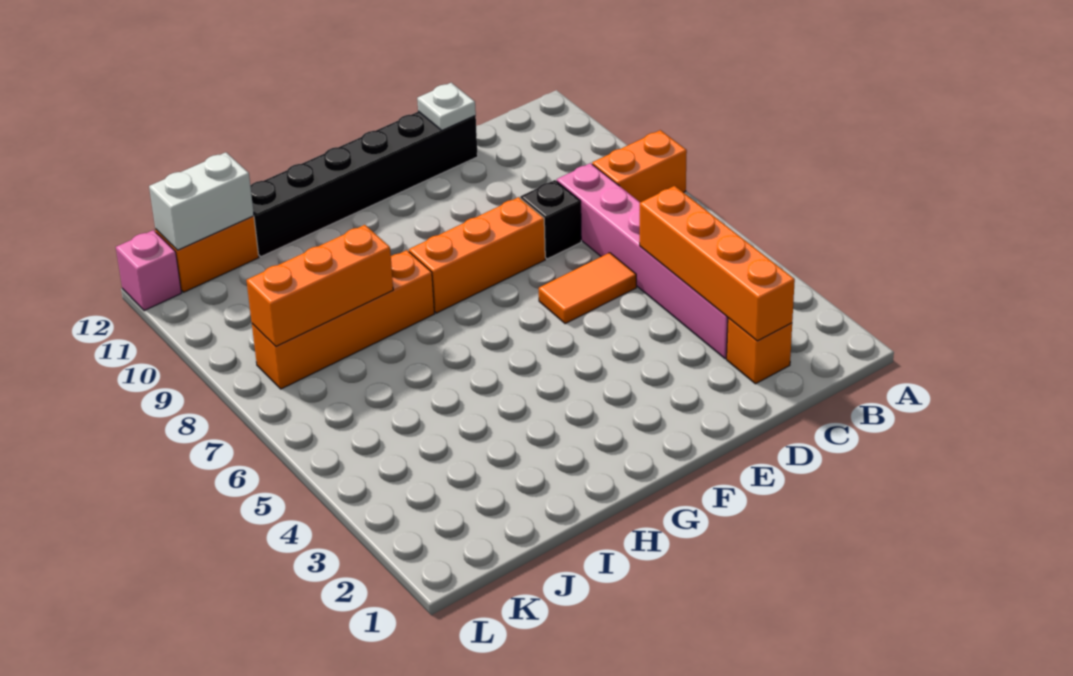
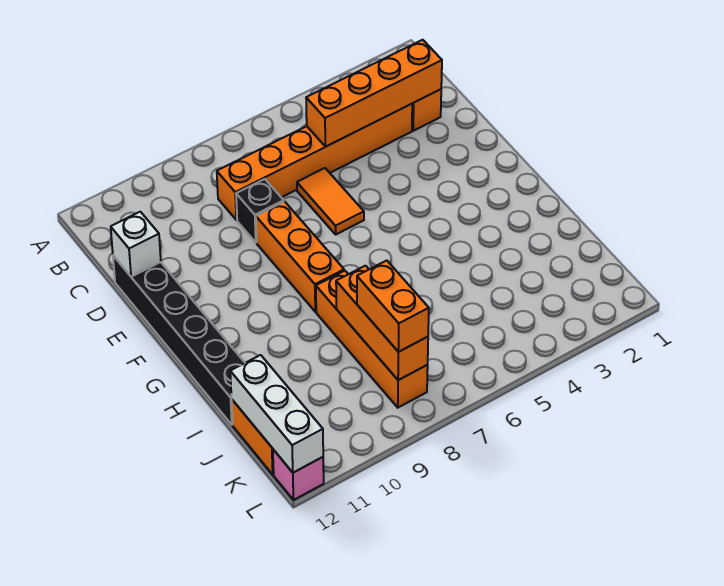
orange brick A8:B8 level 1 -> orange brick J8:K8 level 3
pink brick C3:C8 level 1 -> orange brick C3:C8 level 1
white plate D12 level 2 -> white brick D12 level 2
white brick J12:K12 level 2 -> white brick J12:L12 level 2

